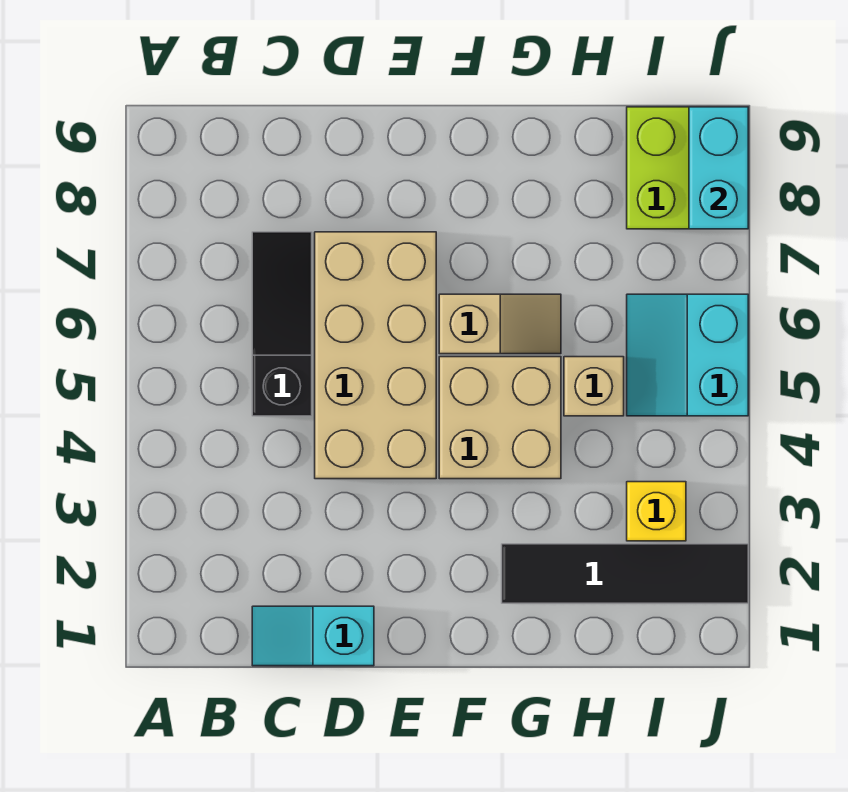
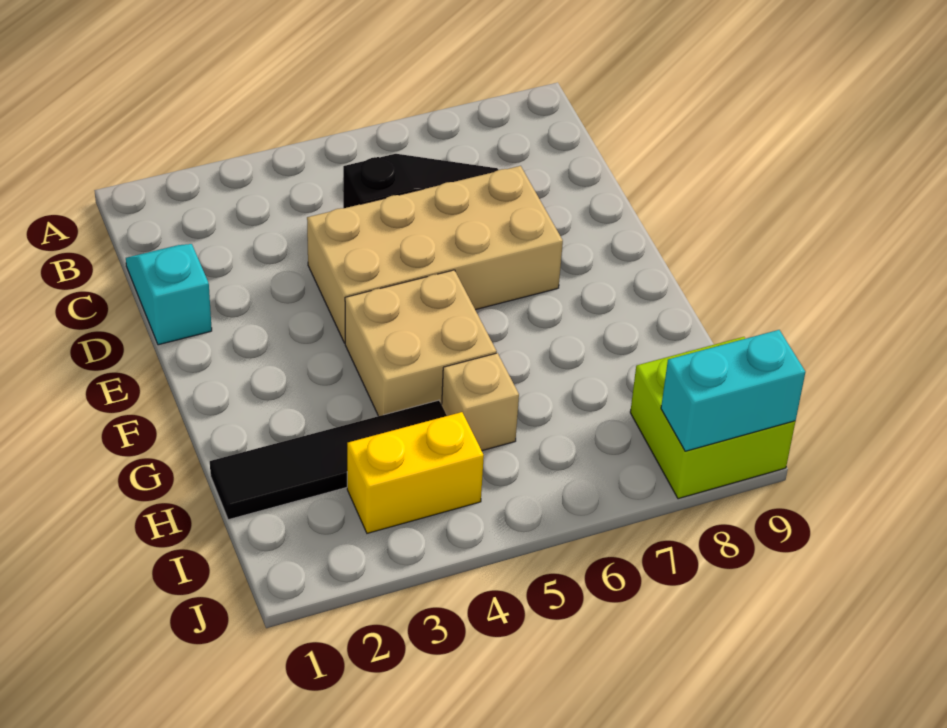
tan slope F6:G6 level 1 top F -> none
black tile G2:J2 level 1 -> black tile H1:H4 level 1
yellow brick I3 level 1 -> yellow brick I3:I4 level 1
cyan slope I5:J6 level 1 top J -> none

